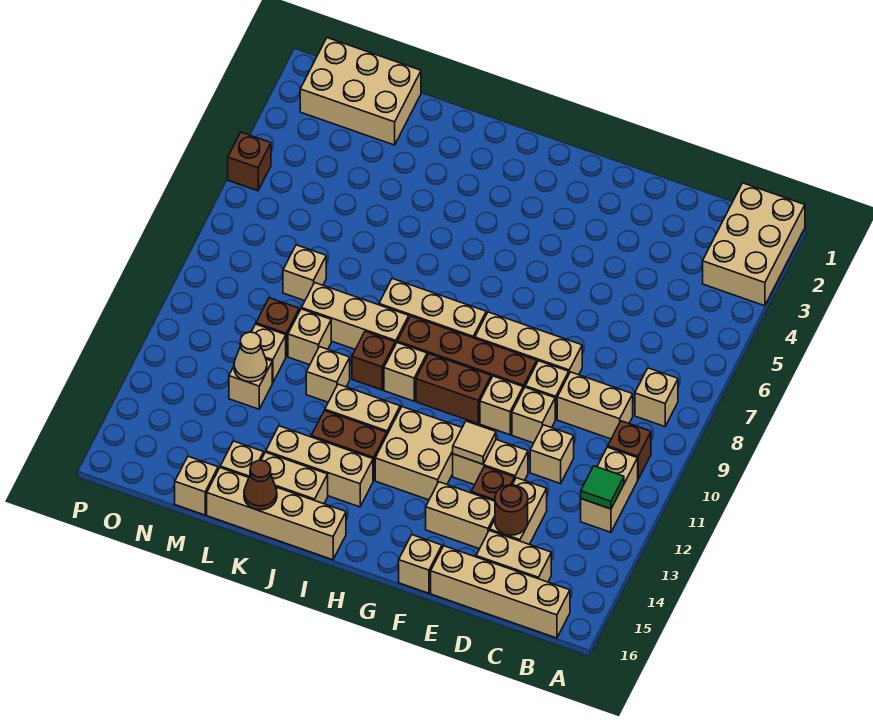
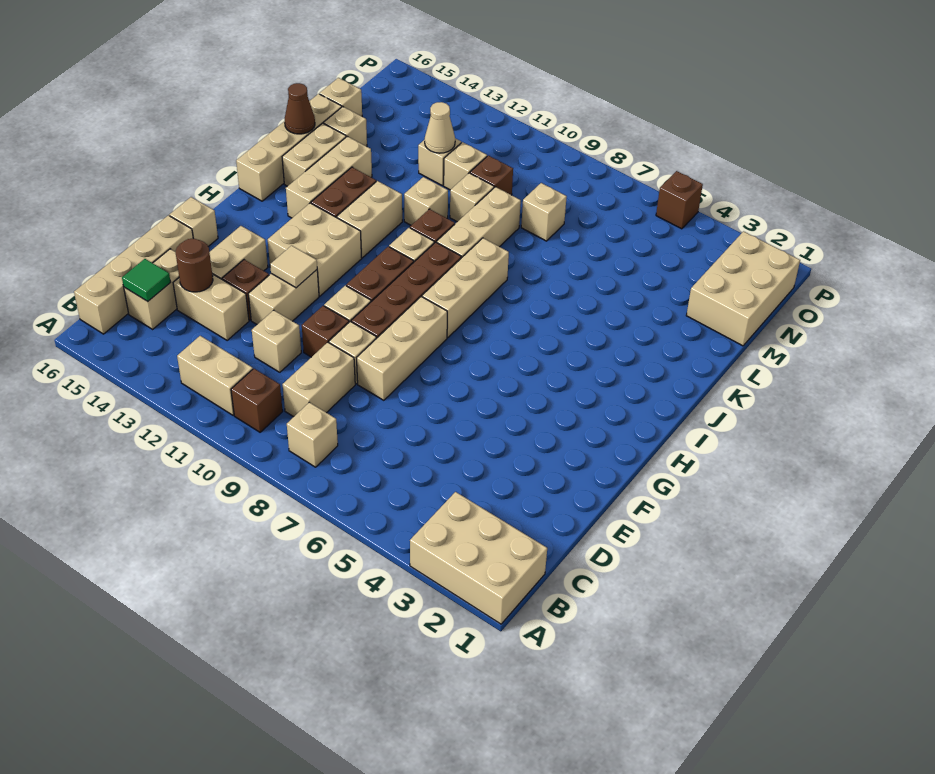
green tile B12 level 2 -> green tile C15 level 2
tan brick E10 level 1 -> brown brick E10 level 1

